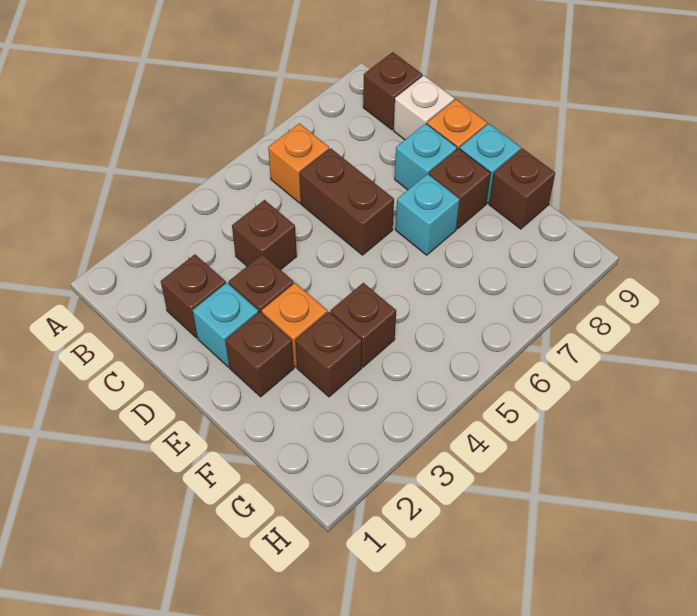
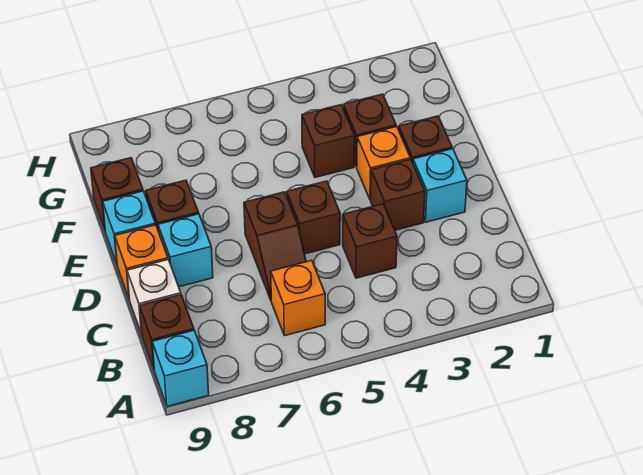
brown brick C2 level 1 -> brown brick D5 level 1
brown brick C6:D6 level 1 -> brown slope C6:D6 level 1 top D
cyan brick E7 level 1 -> cyan brick A9 level 1

